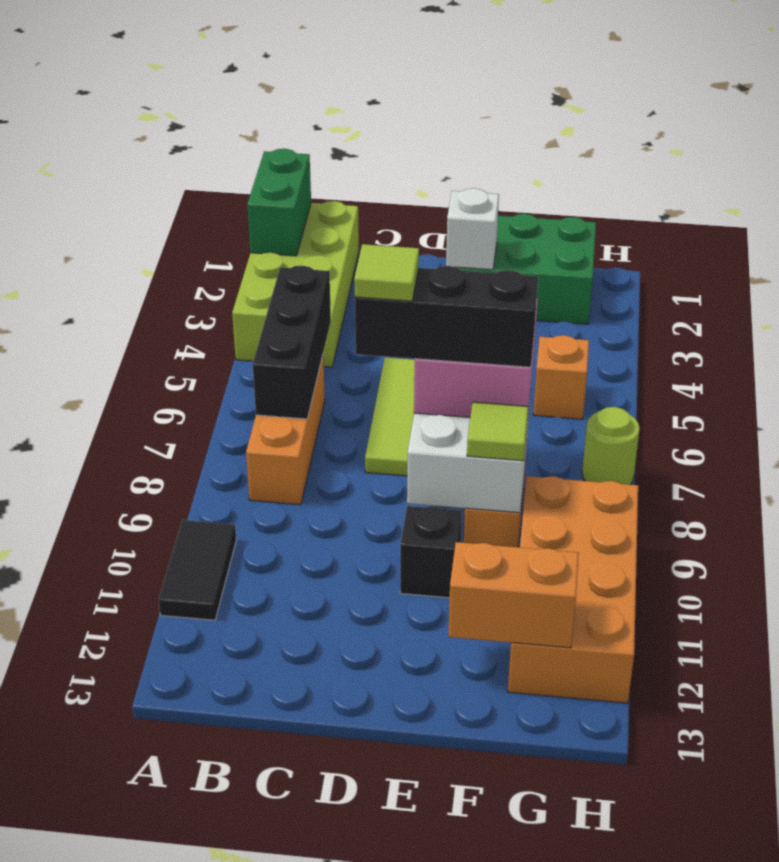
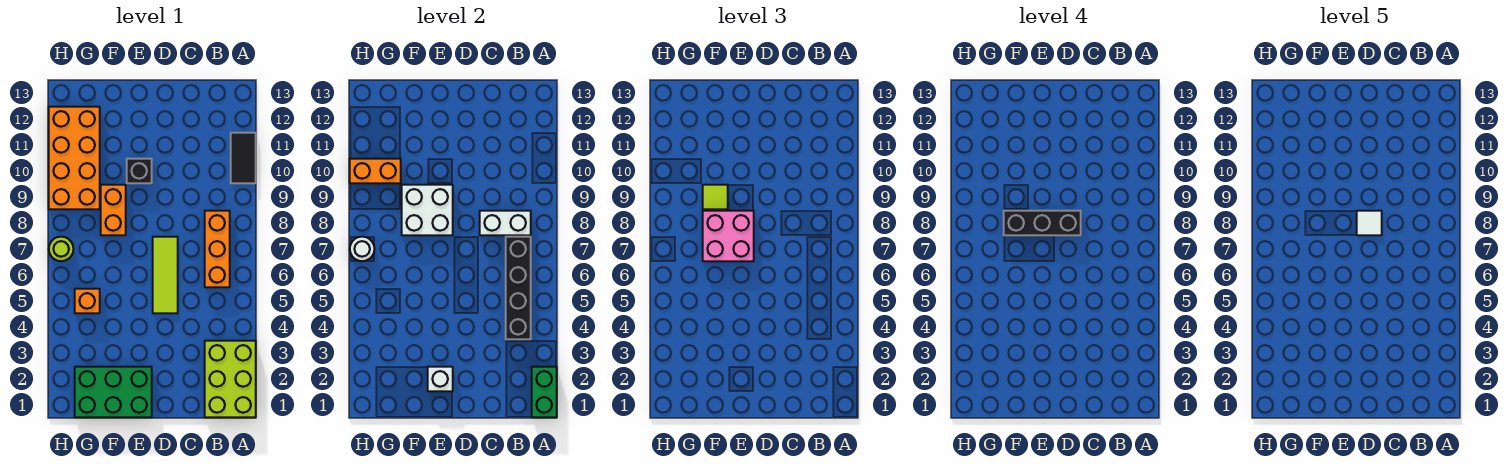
lime brick A1:B4 level 1 -> lime brick A1:B3 level 1
black brick B5:B7 level 2 -> black brick B4:B7 level 2
none -> white brick B8:C8 level 2
lime tile D8 level 5 -> white tile D8 level 5
orange brick F12:G12 level 2 -> orange brick G10:H10 level 2
none -> white round brick H7 level 2

